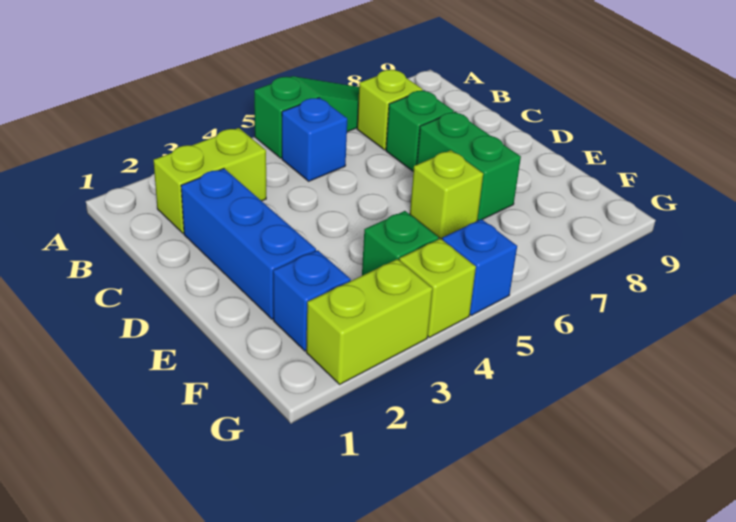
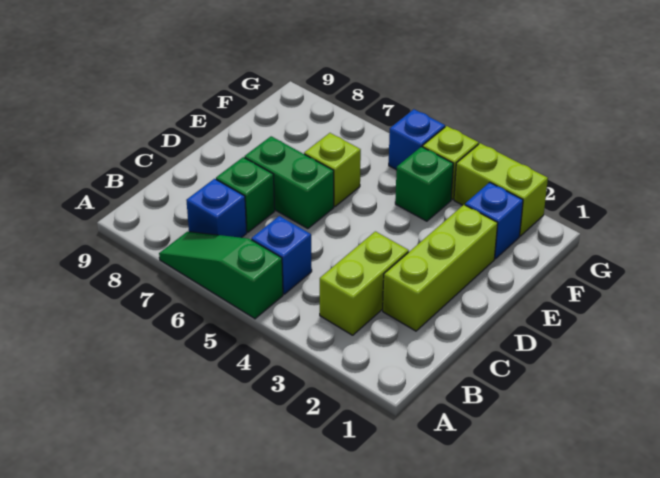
lime brick B2:B3 level 1 -> lime brick B3:C3 level 1
lime brick B7 level 1 -> blue brick B7 level 1
blue brick C2:E2 level 1 -> lime brick C2:E2 level 1
green brick D7:E7 level 1 -> green brick D6:D7 level 1

